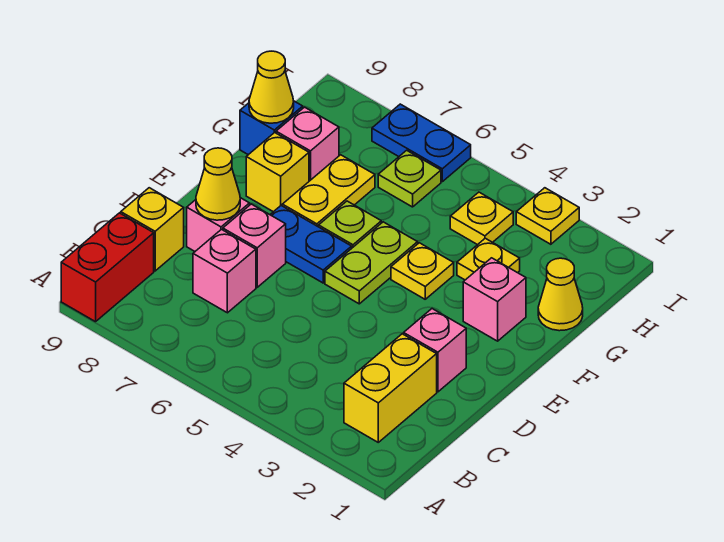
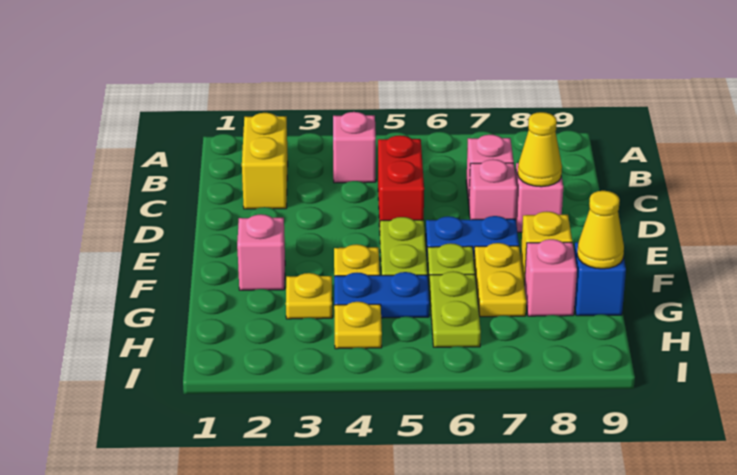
red brick A9:B9 level 1 -> red brick C5:D5 level 1
yellow brick C9 level 1 -> none
pink brick D2 level 1 -> pink brick B4 level 1
yellow cone G1 level 1 -> none
lime plate H6 level 1 -> lime plate G6:H6 level 1
yellow plate I3 level 1 -> none
blue plate I6:I7 level 1 -> blue plate G4:G5 level 1

